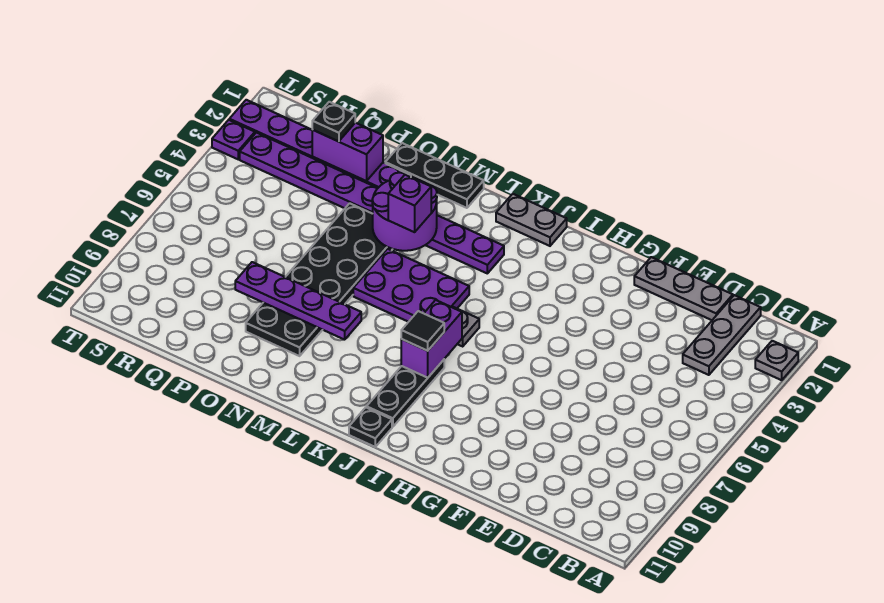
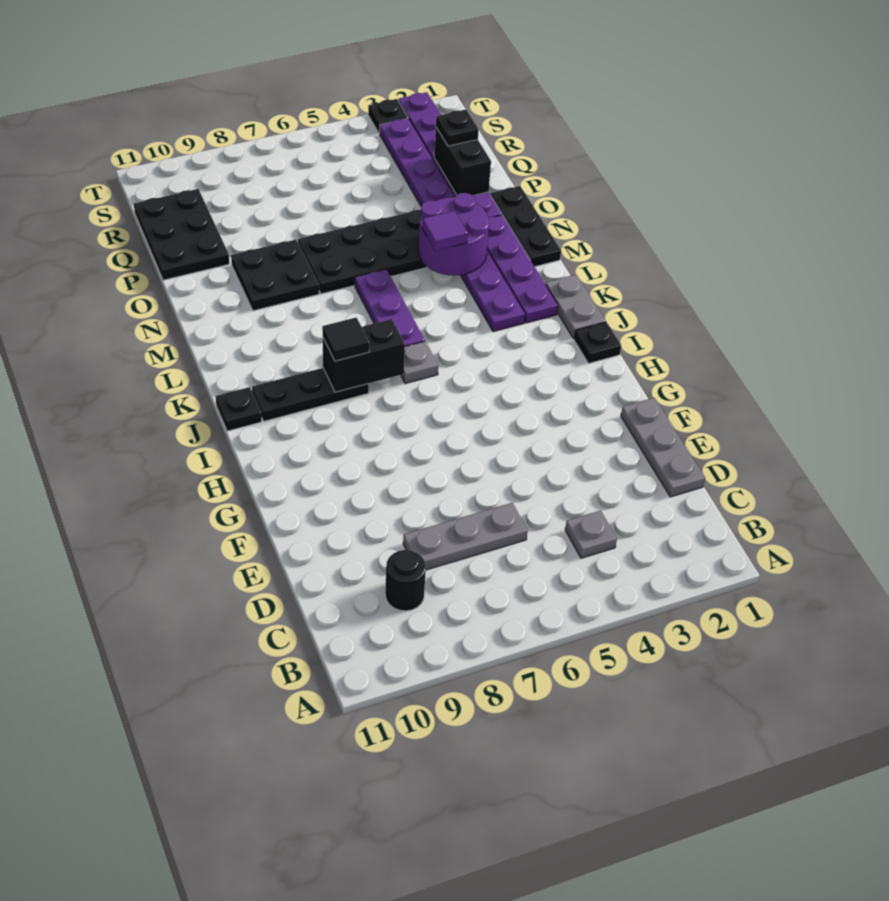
grey plate A2 level 1 -> grey plate C4 level 1
grey plate C1:C3 level 1 -> grey plate D6:D8 level 1
none -> black round brick C9 level 1
none -> black plate I1 level 1
purple brick J7:J8 level 2 -> black brick J7:J8 level 2
purple plate K5:M6 level 1 -> purple plate K6:M6 level 1
purple brick M4 level 3 -> purple tile M4 level 3
purple plate M8:P8 level 2 -> purple plate K2:N2 level 1
purple brick P2:Q2 level 2 -> black brick P2:Q2 level 2
none -> black plate P10:R11 level 1
purple plate T3 level 1 -> black plate T3 level 1

